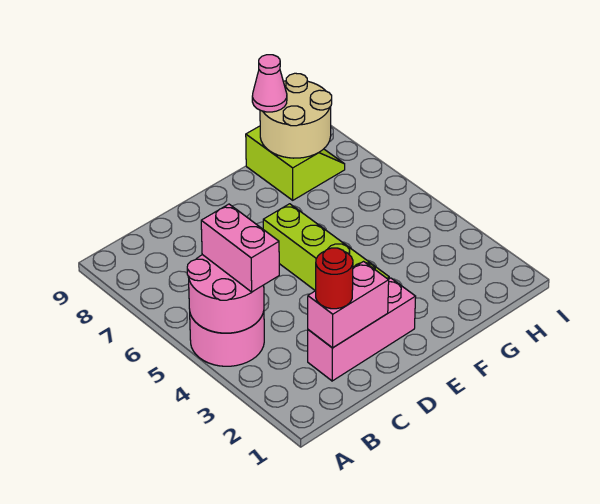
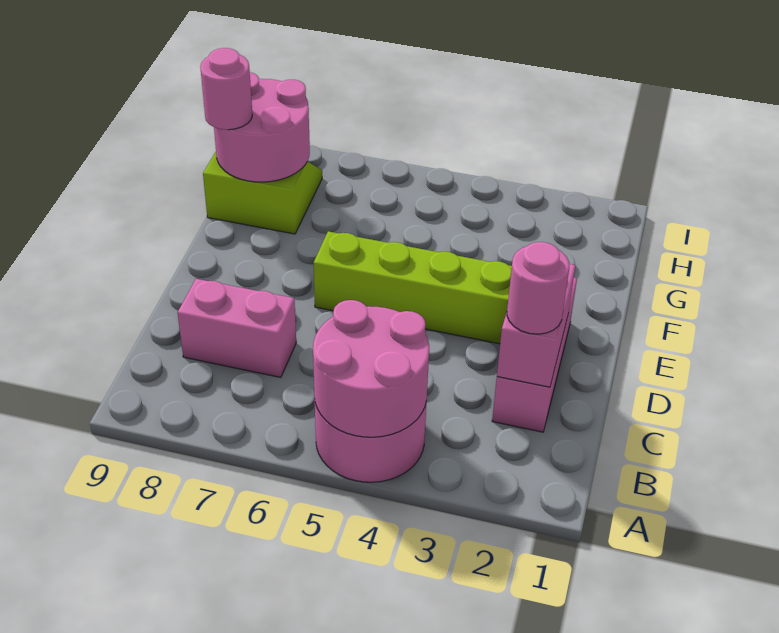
pink brick B4:B5 level 3 -> pink brick C7:C8 level 1
red round brick C2 level 3 -> pink round brick C2 level 3
tan round brick G8:H9 level 2 -> pink round brick G8:H9 level 2
pink cone G9 level 3 -> pink round brick G9 level 3

